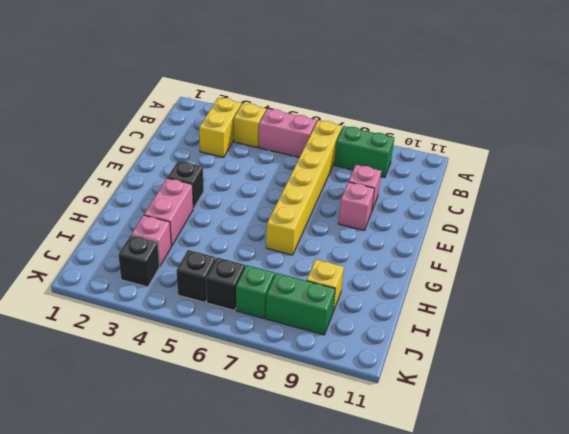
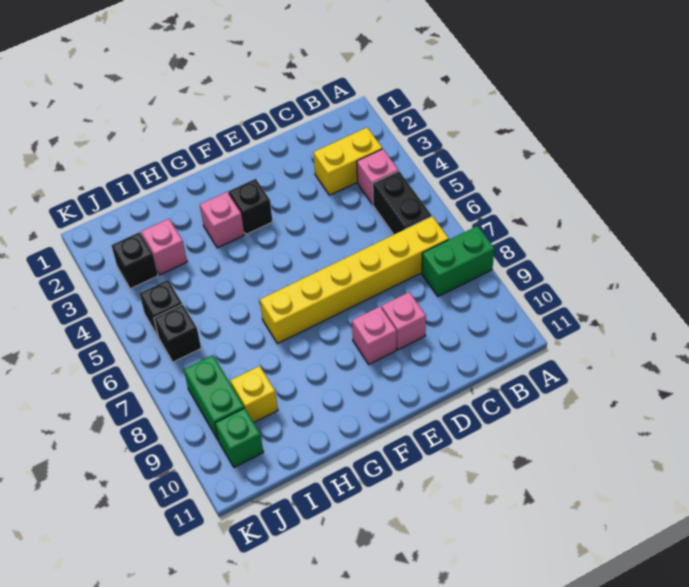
yellow brick B4 level 1 -> pink brick B4 level 1
pink brick B5:B6 level 1 -> black brick B5:B6 level 1
green brick B8:B9 level 1 -> green brick A8:B8 level 1
pink brick G3:H3 level 1 -> pink brick G3 level 1
green brick J7 level 1 -> green brick J10 level 1

